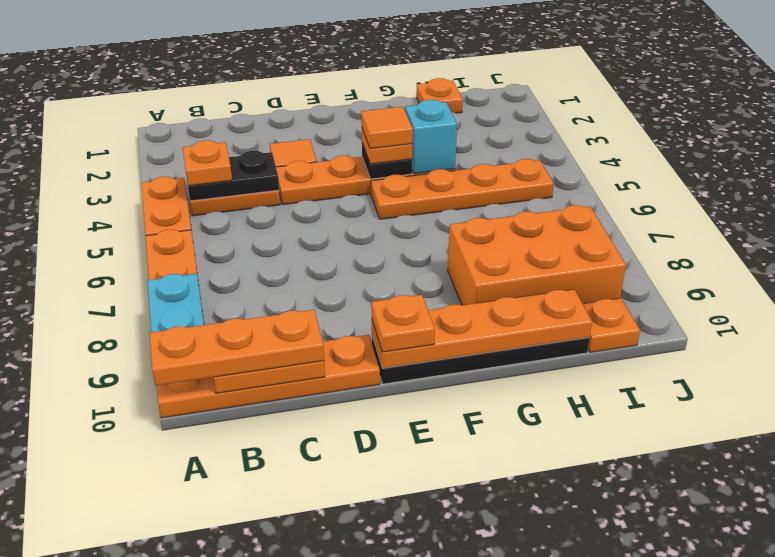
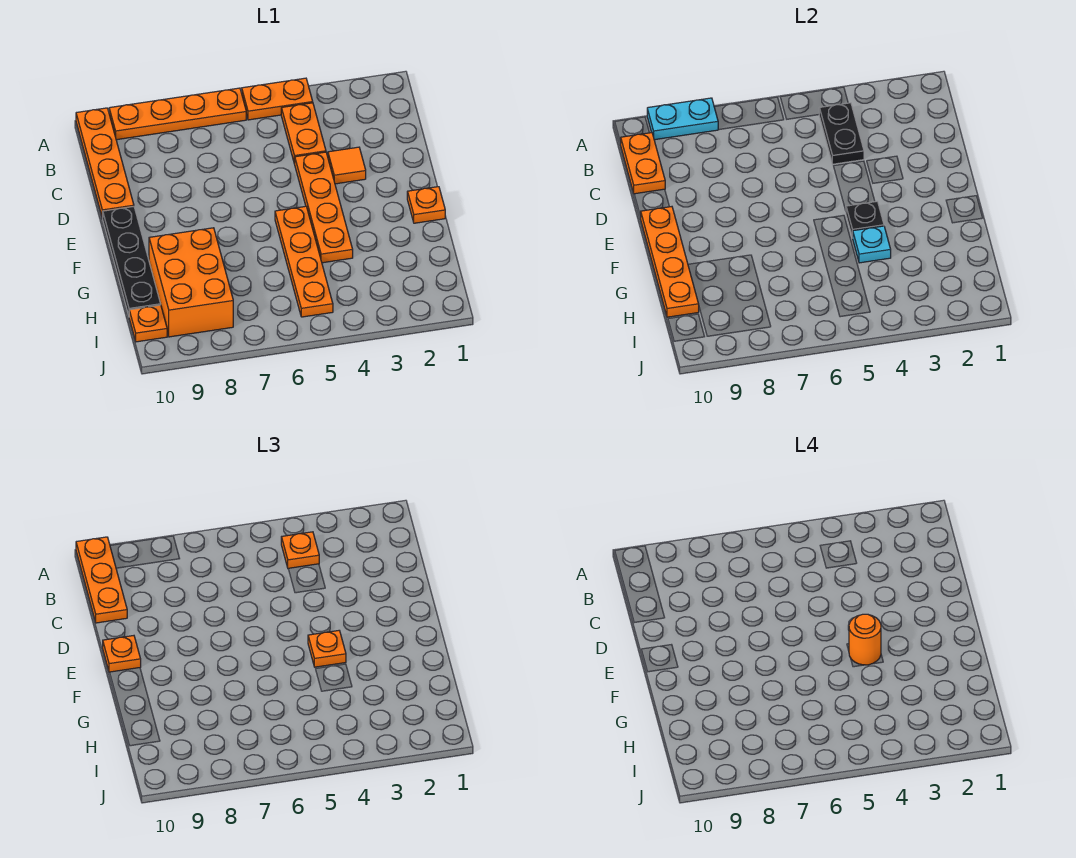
orange tile F4 level 4 -> orange round brick F4 level 4
cyan brick G4 level 2 -> cyan plate G4 level 2
orange plate H1 level 1 -> orange plate F1 level 1

